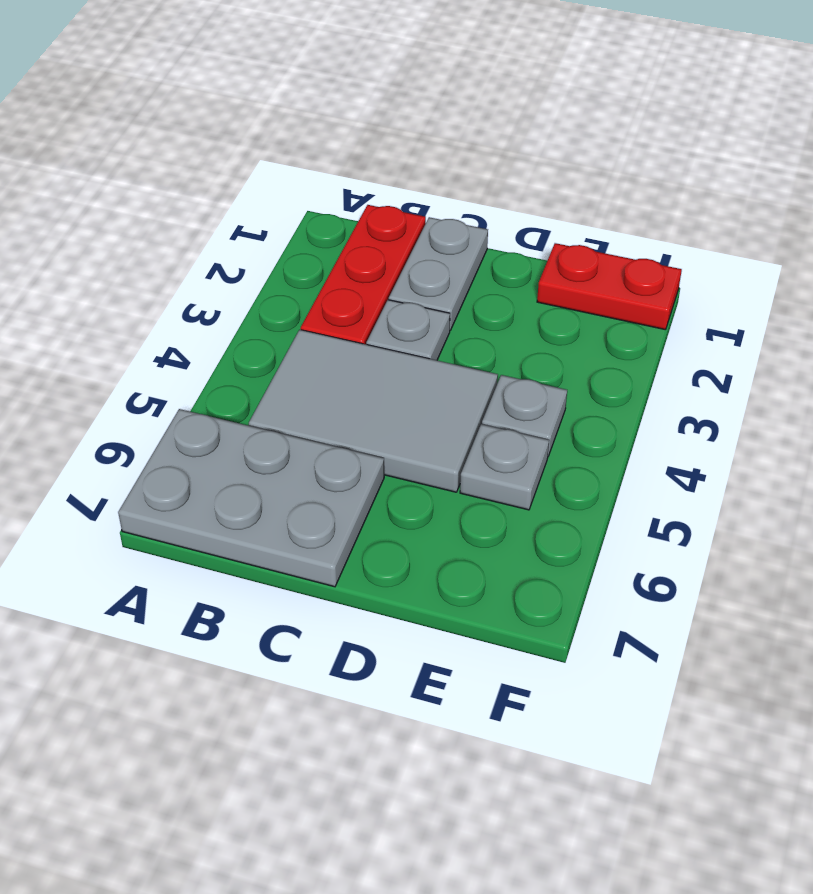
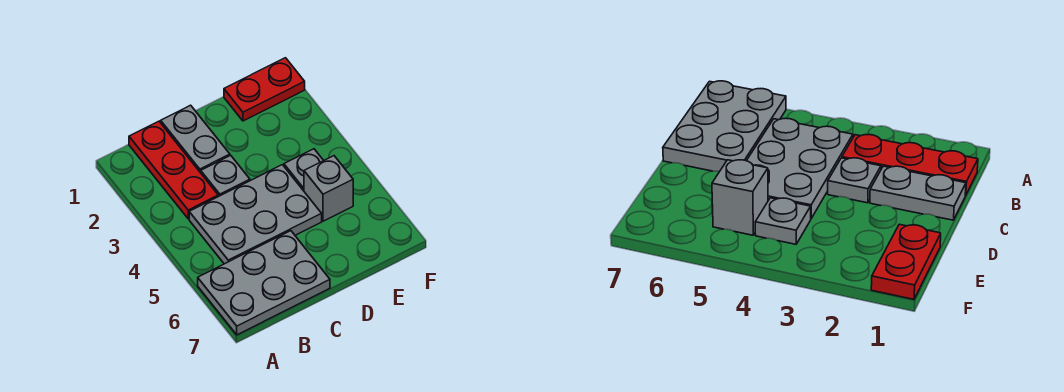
grey tile B4:D5 level 1 -> grey plate B4:D5 level 1
grey plate E5 level 1 -> grey brick E5 level 1

